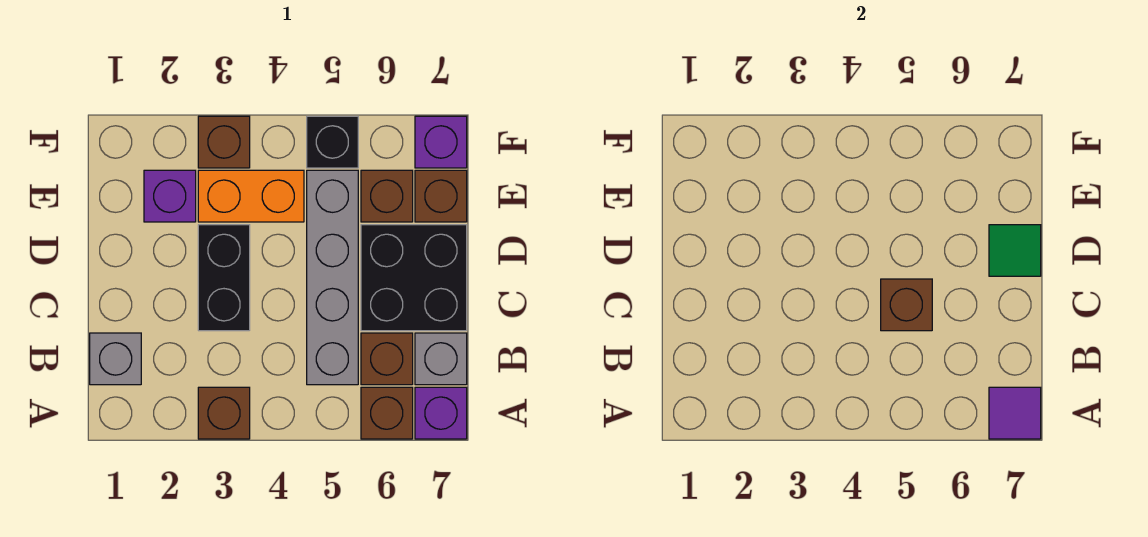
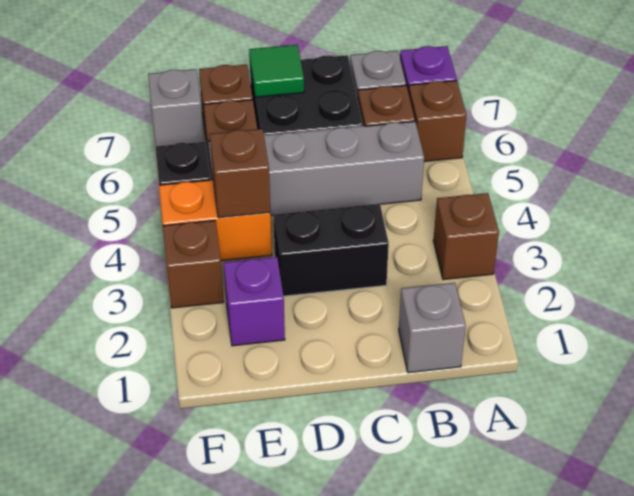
purple tile A7 level 2 -> none
brown brick C5 level 2 -> brown brick E4 level 2
orange brick E3:E4 level 1 -> orange brick E4:F4 level 1
purple brick F7 level 1 -> grey brick F7 level 1

